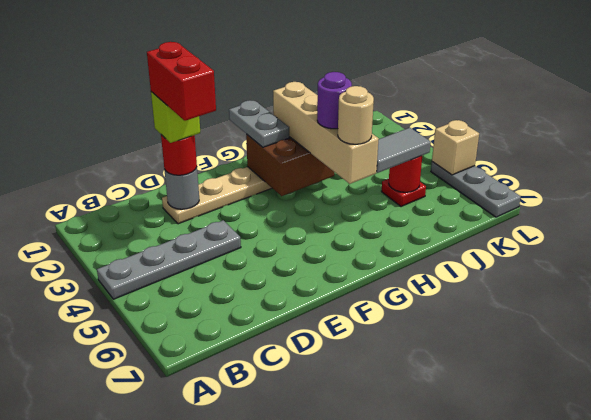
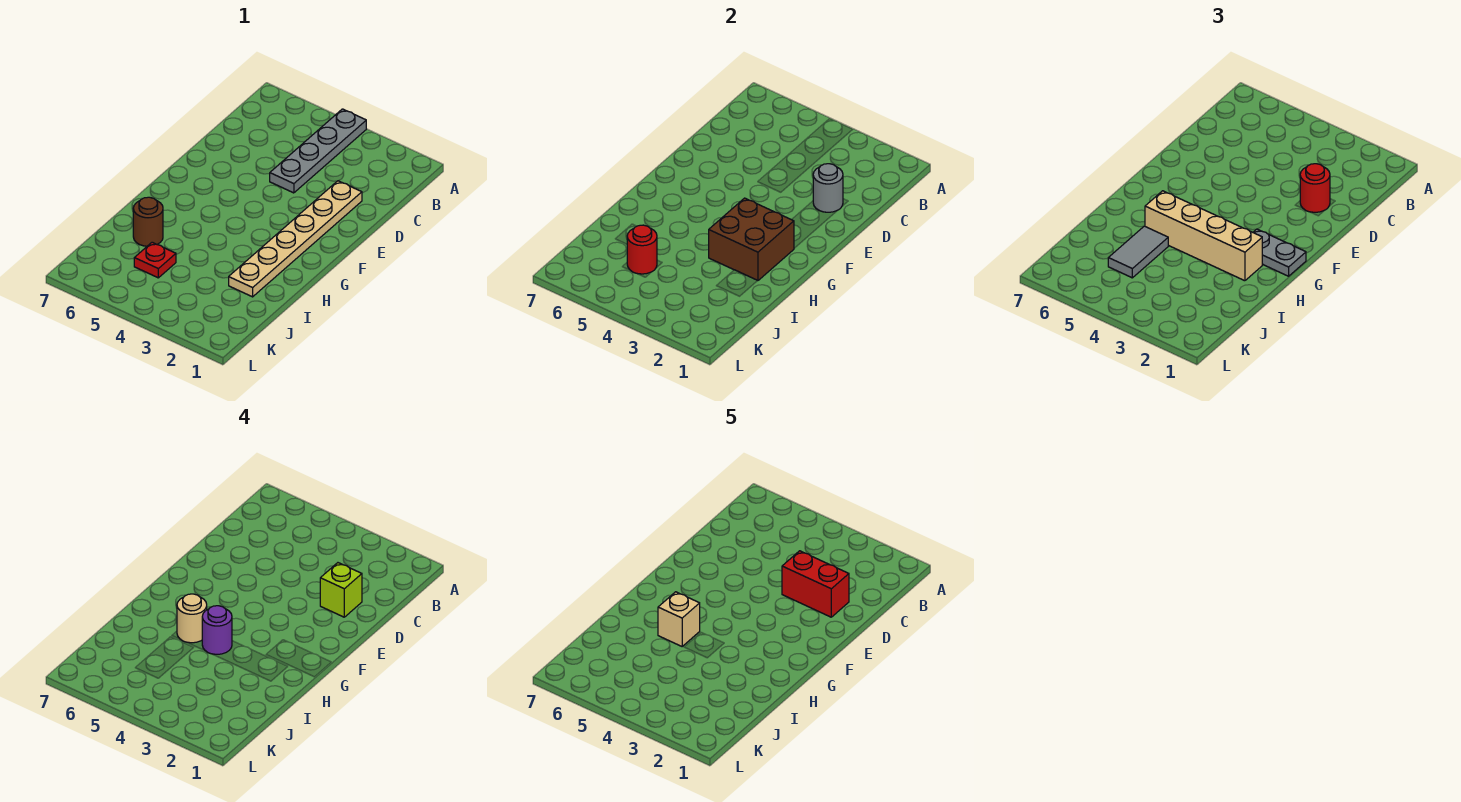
none -> brown round brick I6 level 1
grey plate L5:L7 level 1 -> none
tan brick L5 level 2 -> tan brick H5 level 5

